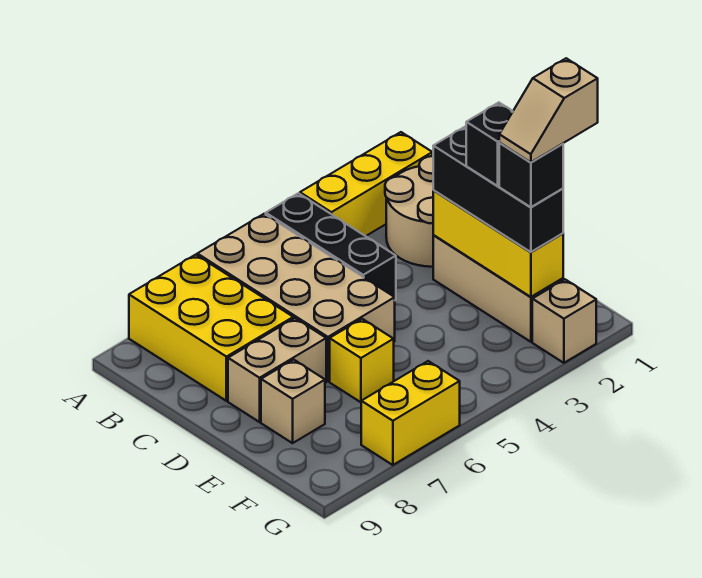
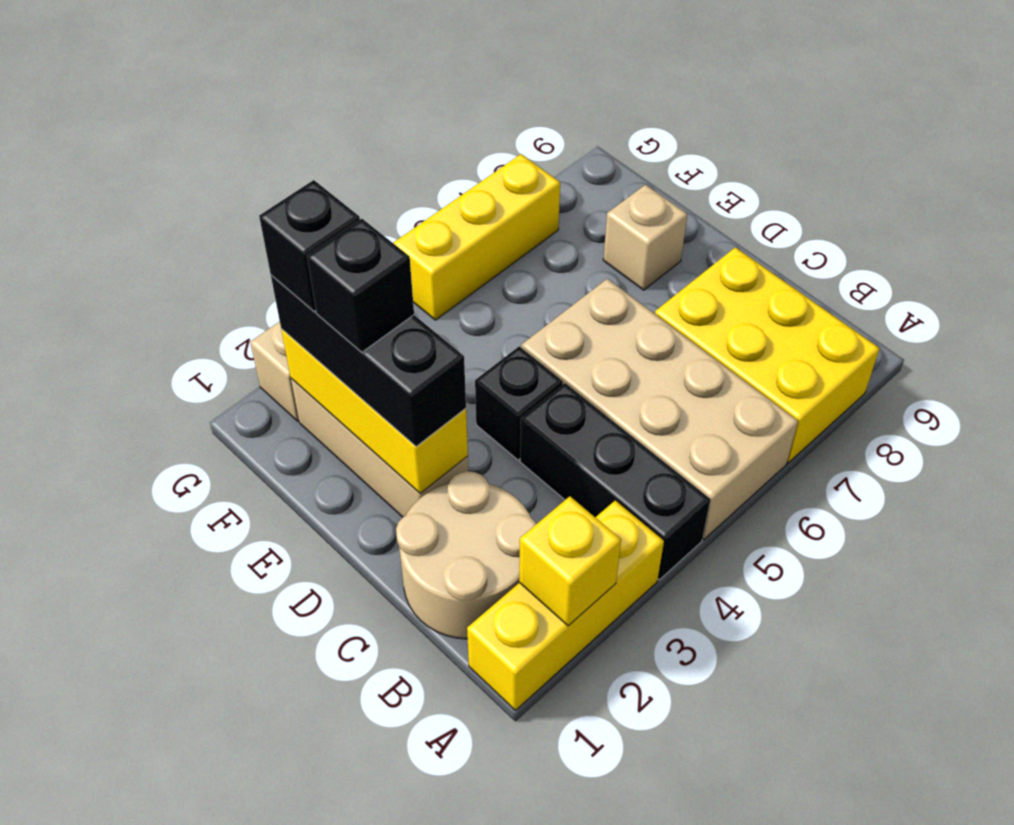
none -> black brick D4 level 1
tan brick D7:D8 level 1 -> none
yellow brick E6 level 1 -> yellow brick A2 level 2
tan slope F1:F2 level 5 top 1 -> none
yellow brick G6:G7 level 1 -> yellow brick G5:G7 level 1

